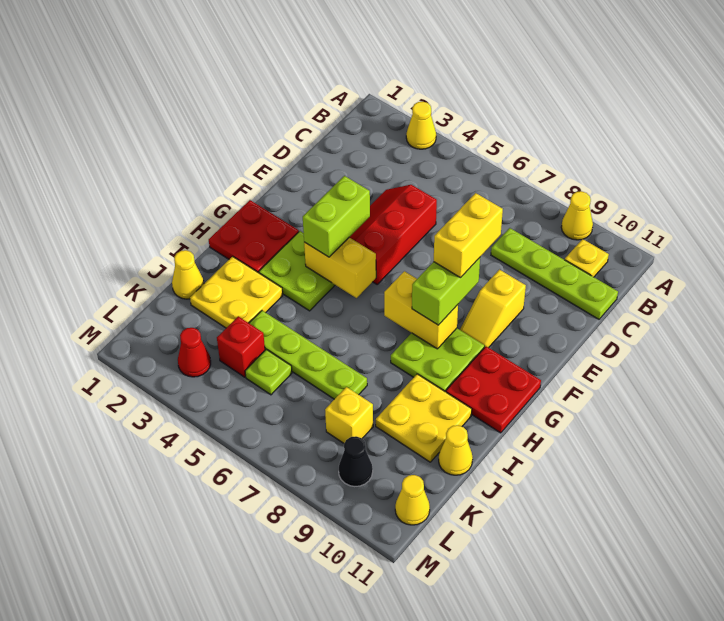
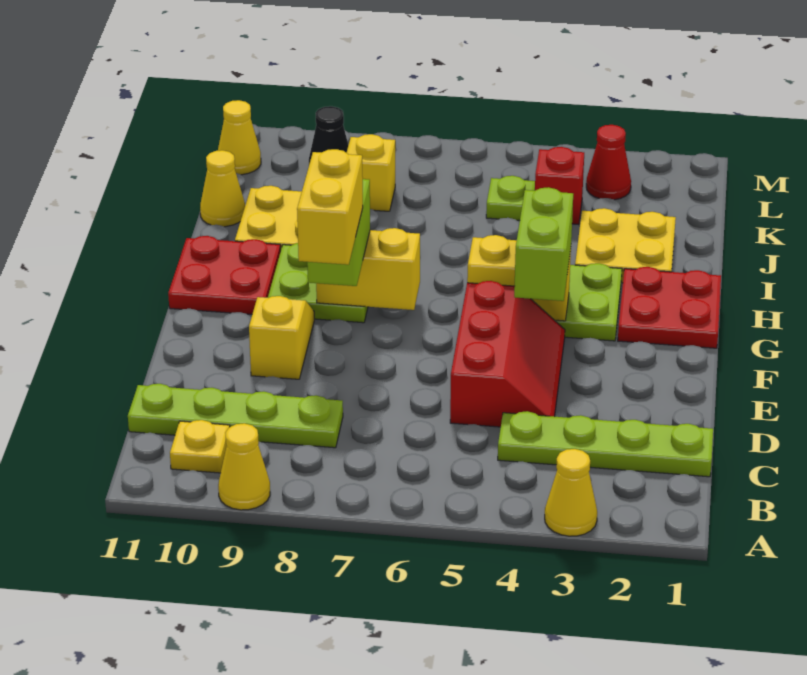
yellow cone J1 level 1 -> none
lime plate J4:J7 level 1 -> lime plate C1:C4 level 1

